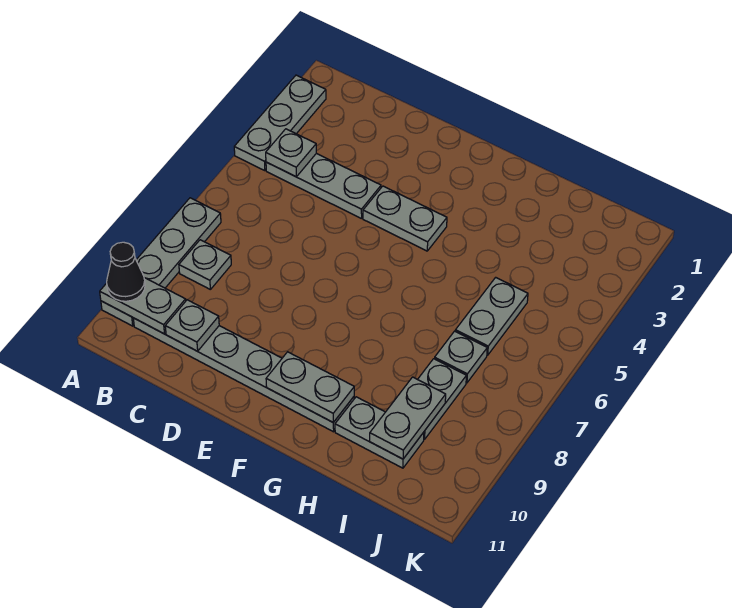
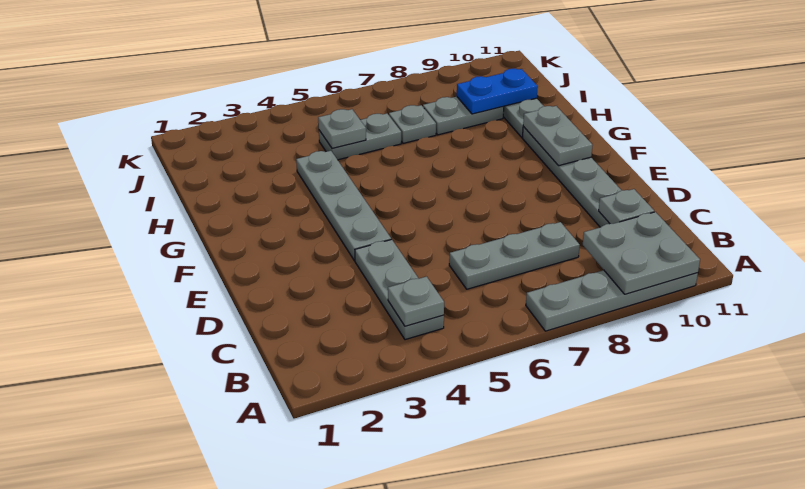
grey plate A2:A4 level 1 -> grey plate C6:C8 level 1
grey plate A10:B10 level 2 -> grey plate A9:B10 level 2
black cone A10 level 3 -> none
grey plate B8 level 1 -> grey plate I5 level 2
grey plate E4:F4 level 1 -> grey plate E4:H4 level 1
grey plate I9:I10 level 2 -> blue plate I9:I10 level 2

